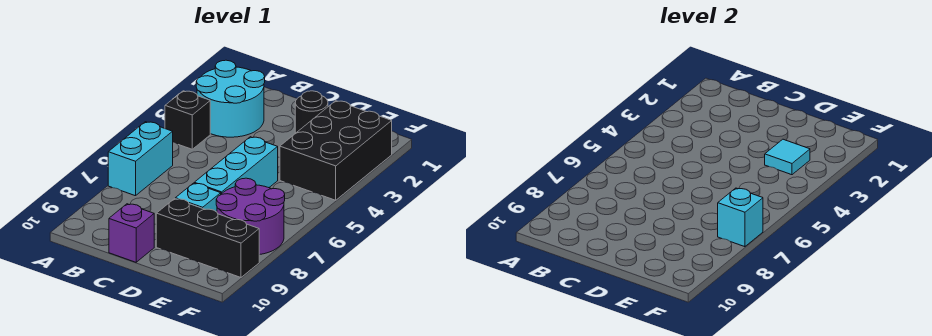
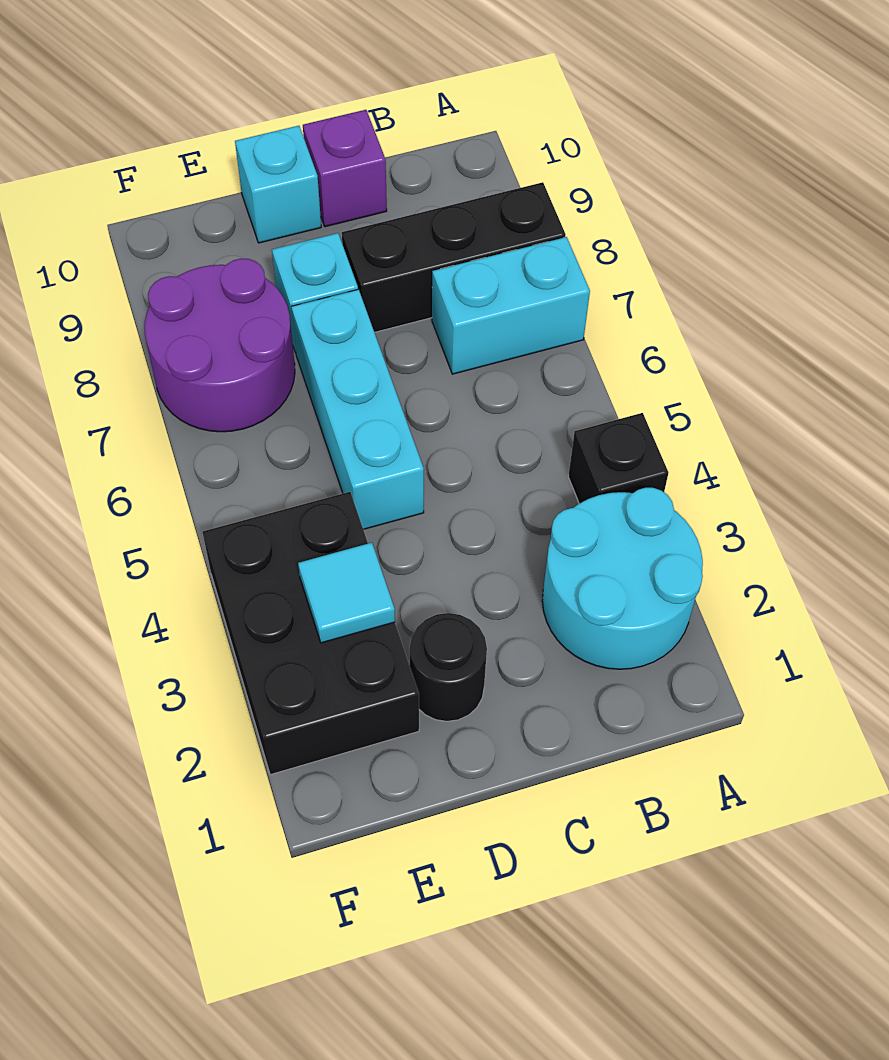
cyan brick A6:A7 level 1 -> cyan brick A7:B7 level 1
black brick D9:F9 level 1 -> black brick A8:C8 level 1
cyan brick F7 level 2 -> cyan brick D10 level 1

